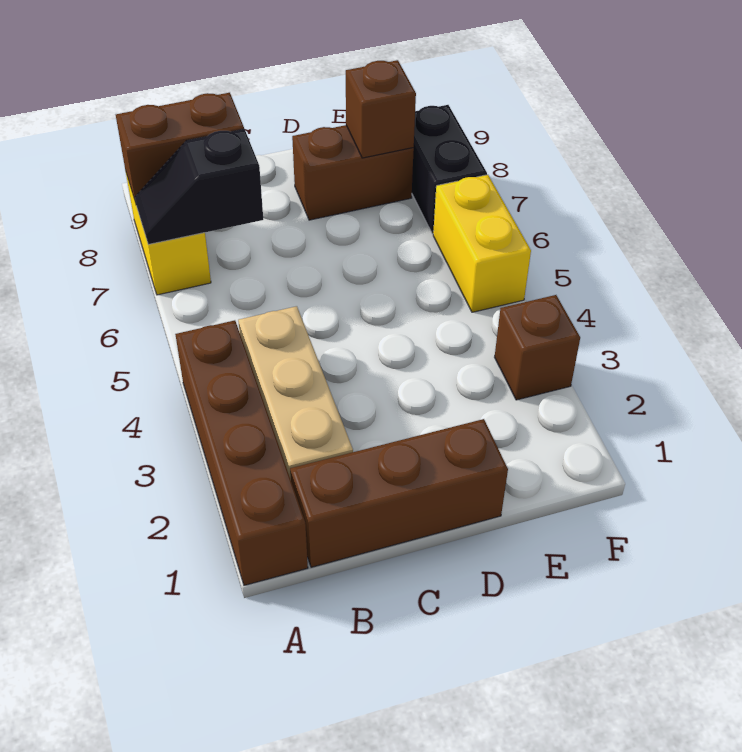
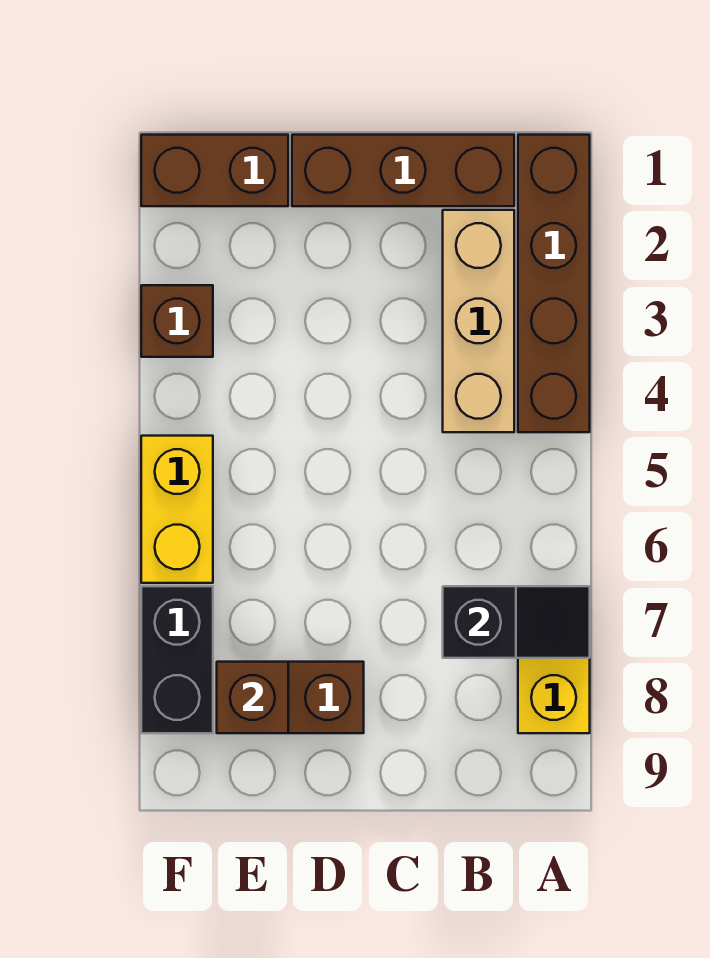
brown brick A8:B8 level 2 -> brown brick E1:F1 level 1

